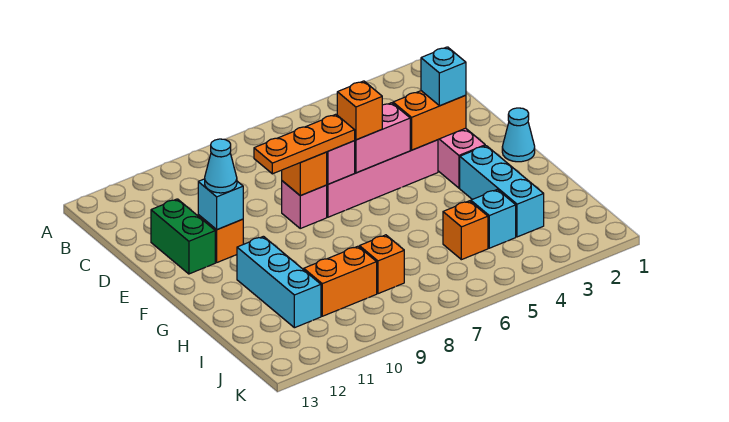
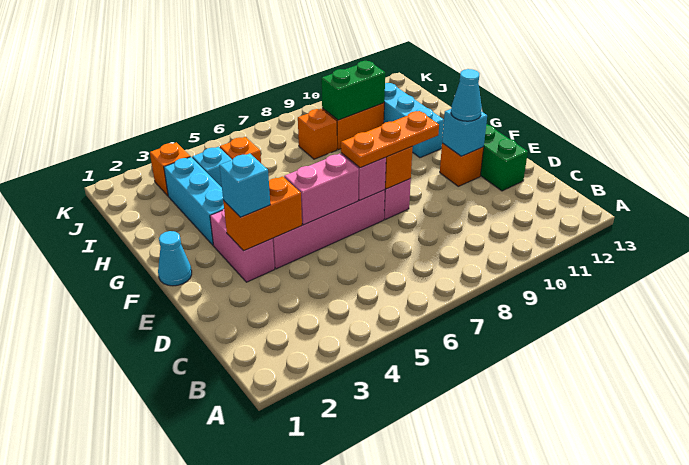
orange brick E6 level 3 -> orange brick J3 level 1
none -> green brick I9:I10 level 2

